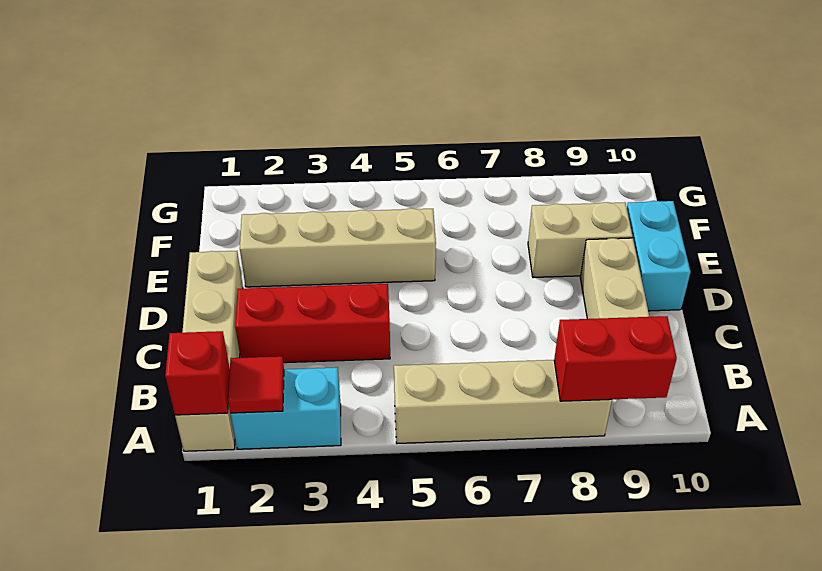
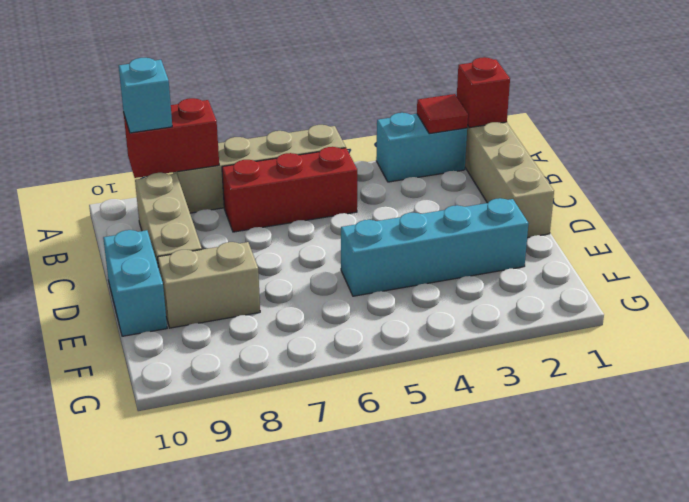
none -> cyan brick A9 level 3
red brick C2:C4 level 1 -> red brick B5:B7 level 1
tan brick E2:E5 level 1 -> cyan brick E2:E5 level 1

